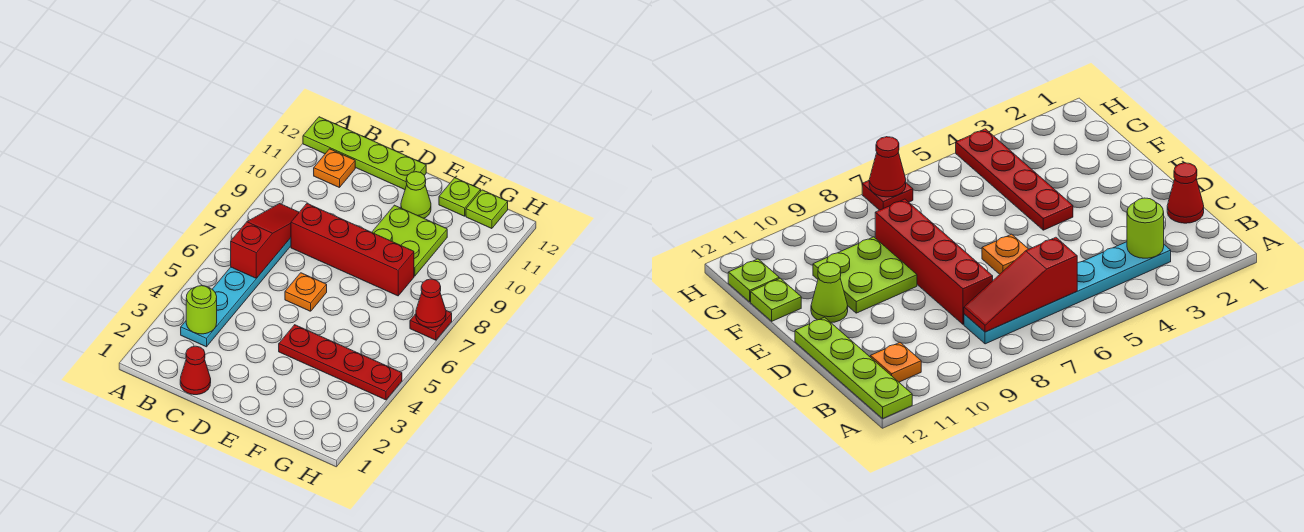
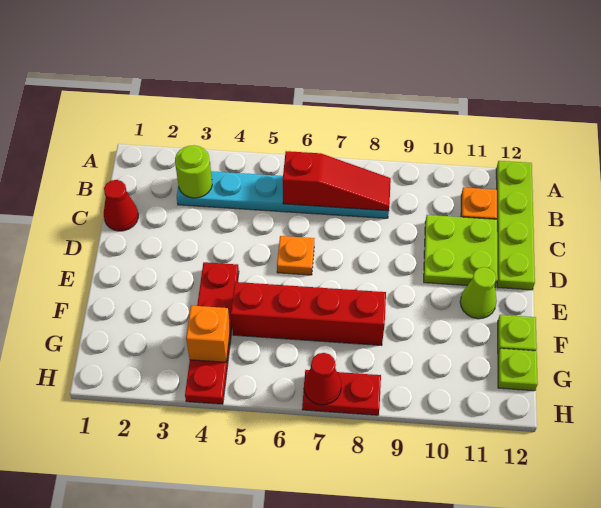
red brick C8:F8 level 1 -> red brick F5:F8 level 1
lime plate E9:F10 level 1 -> lime plate C10:D11 level 1
none -> orange brick G4 level 2
red plate H7 level 1 -> red plate H7:H8 level 1

